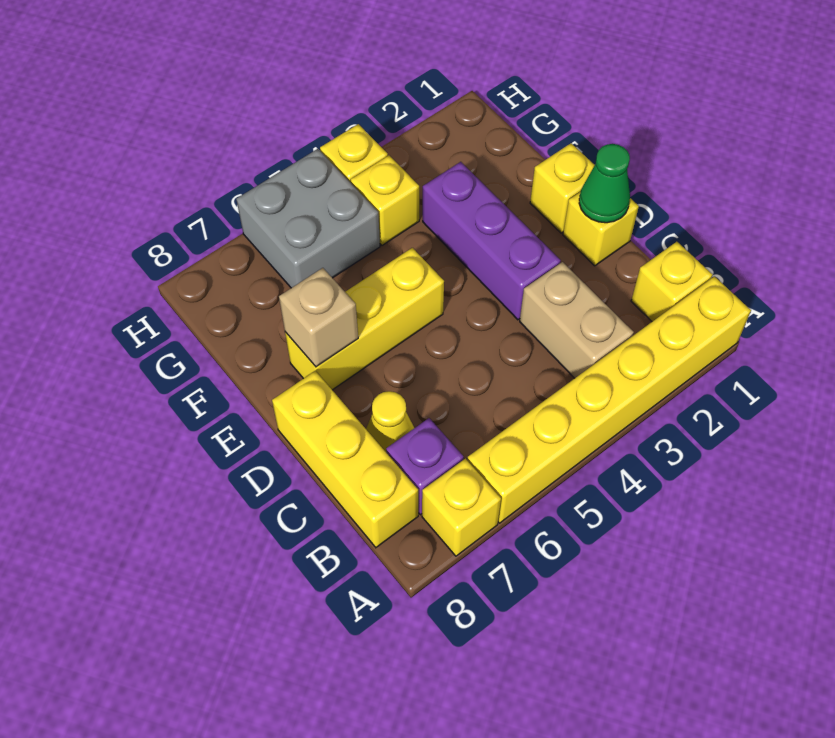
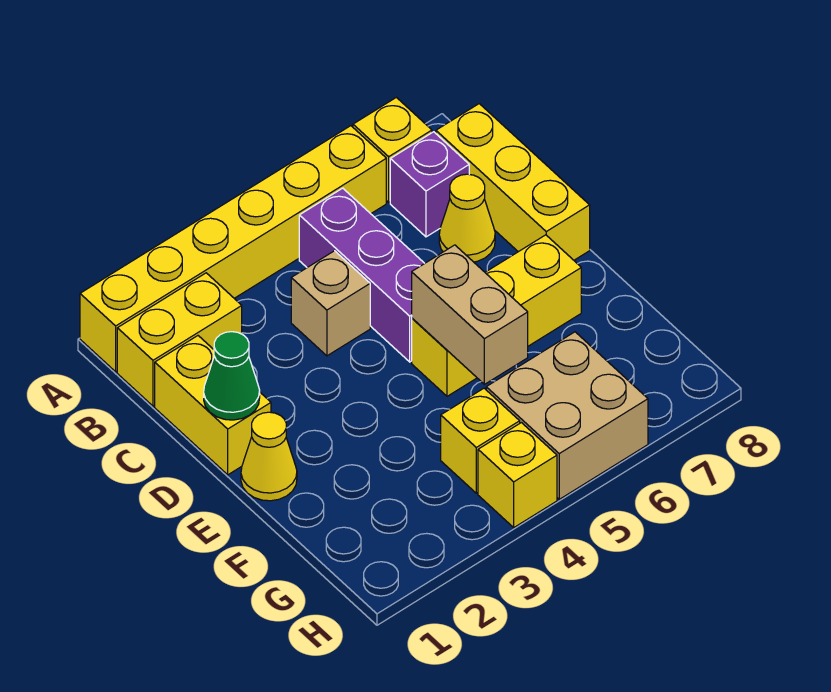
yellow brick B1 level 1 -> yellow brick B1:B2 level 1
tan brick B3:C3 level 1 -> tan brick E5:F5 level 2
yellow brick D1 level 1 -> yellow brick C1:D1 level 1
purple brick D3:F3 level 1 -> purple brick B5:D5 level 1
yellow brick E1 level 1 -> yellow cone E1 level 1
tan brick E7 level 2 -> tan brick C4 level 1
grey brick G5:H6 level 1 -> tan brick G5:H6 level 1

